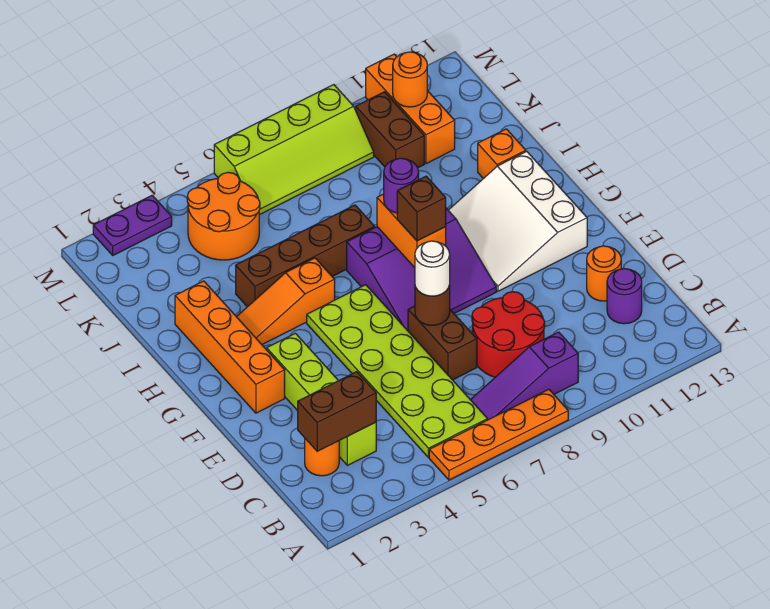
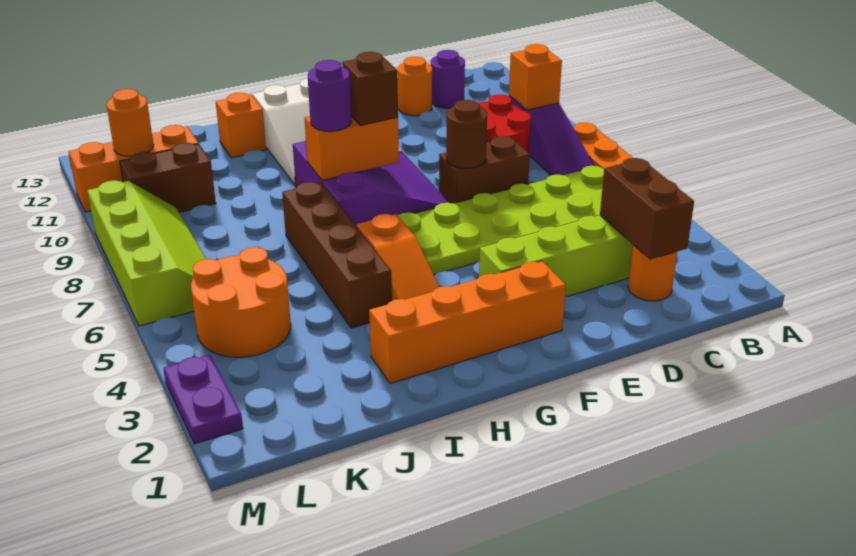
none -> orange brick B9 level 2
white round brick E7 level 3 -> none

